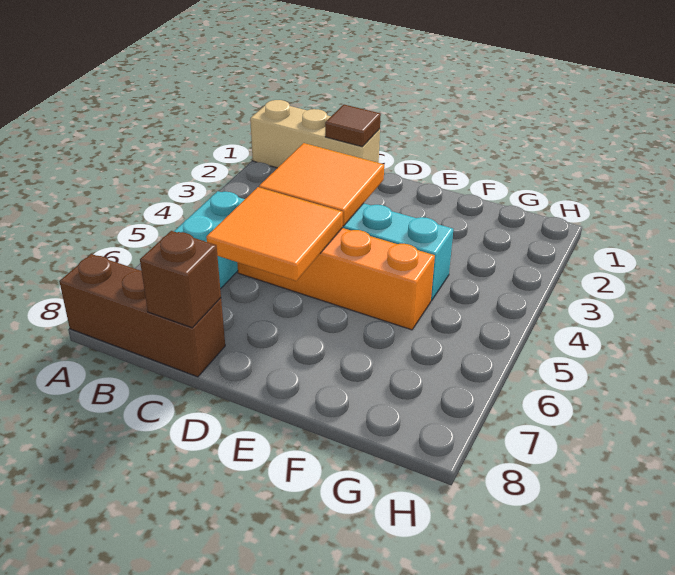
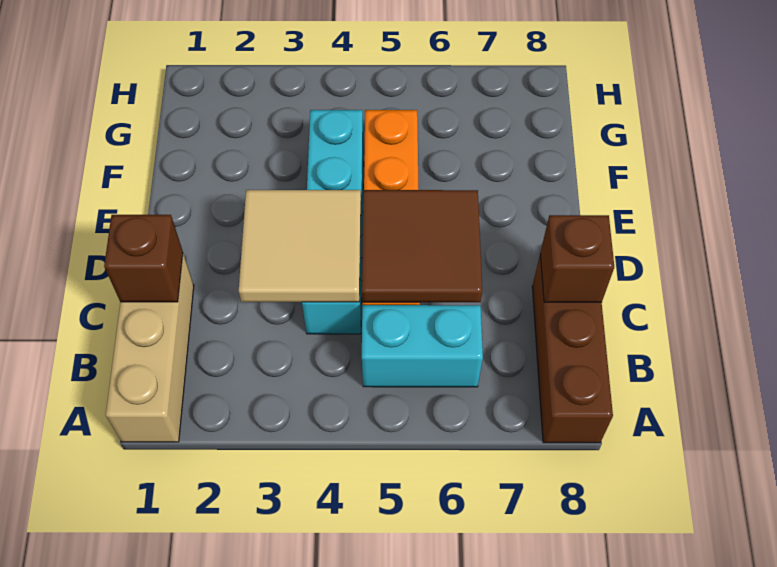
brown tile C1 level 2 -> brown brick C1 level 2
orange tile C3:D4 level 2 -> tan tile C3:D4 level 2
orange tile C5:D6 level 2 -> brown tile C5:D6 level 2

